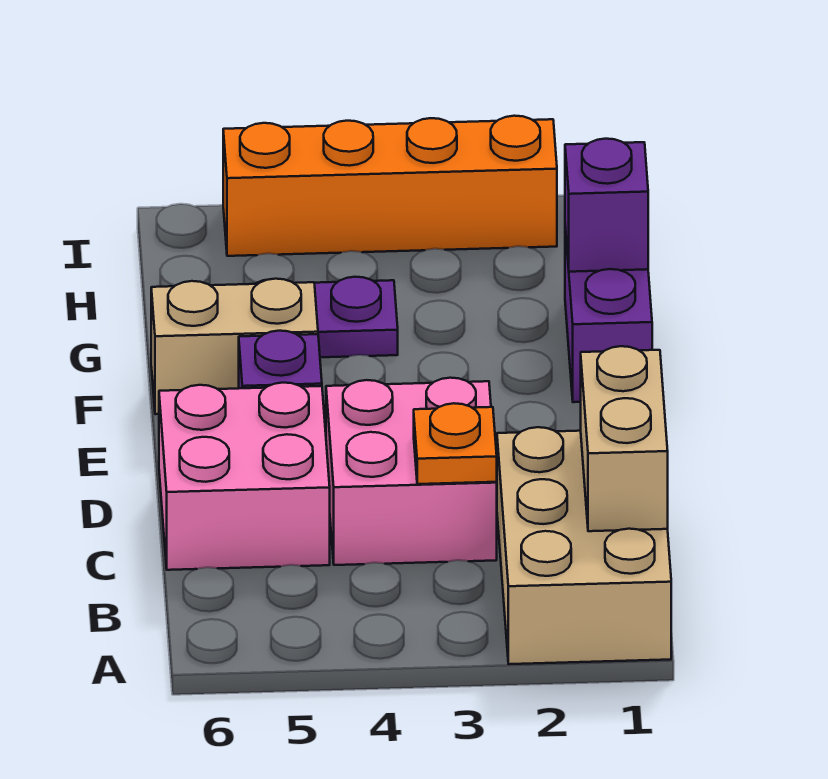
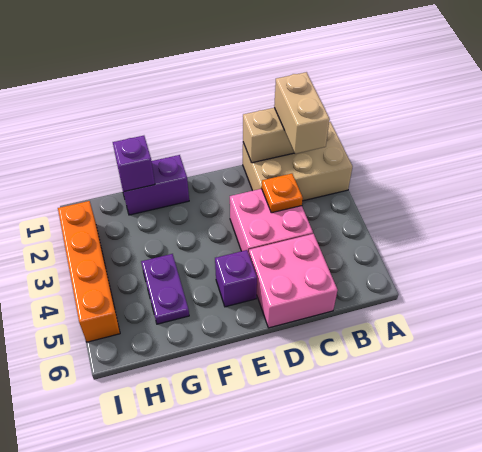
tan brick F5:F6 level 1 -> tan brick B1:B2 level 3

